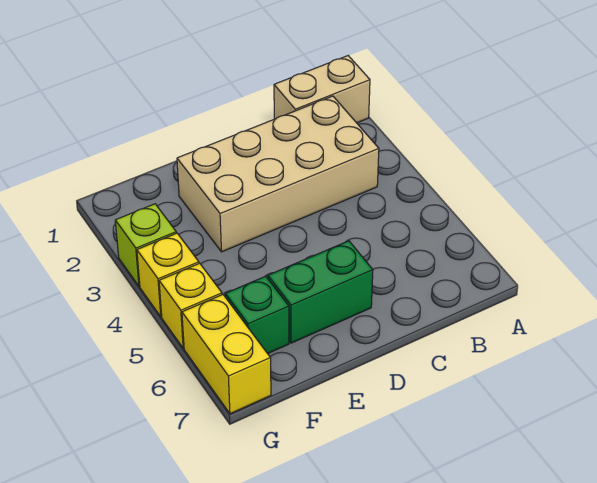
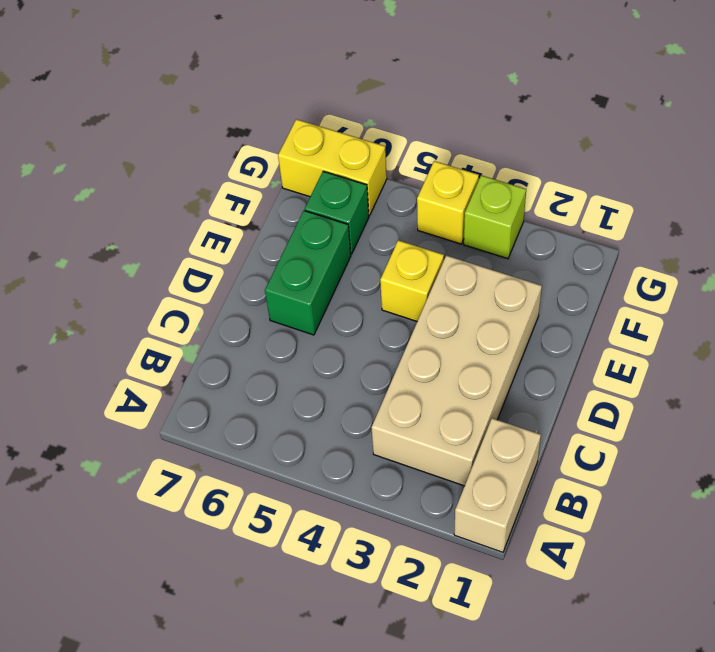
yellow brick G5 level 1 -> yellow brick E4 level 1

